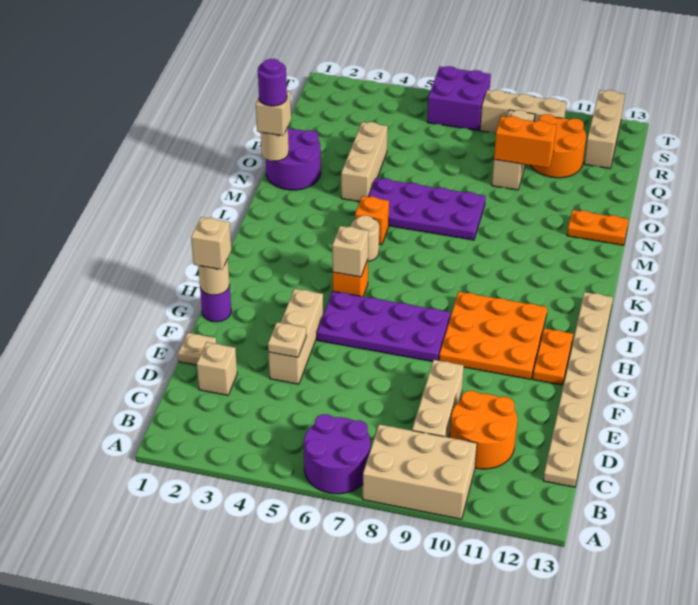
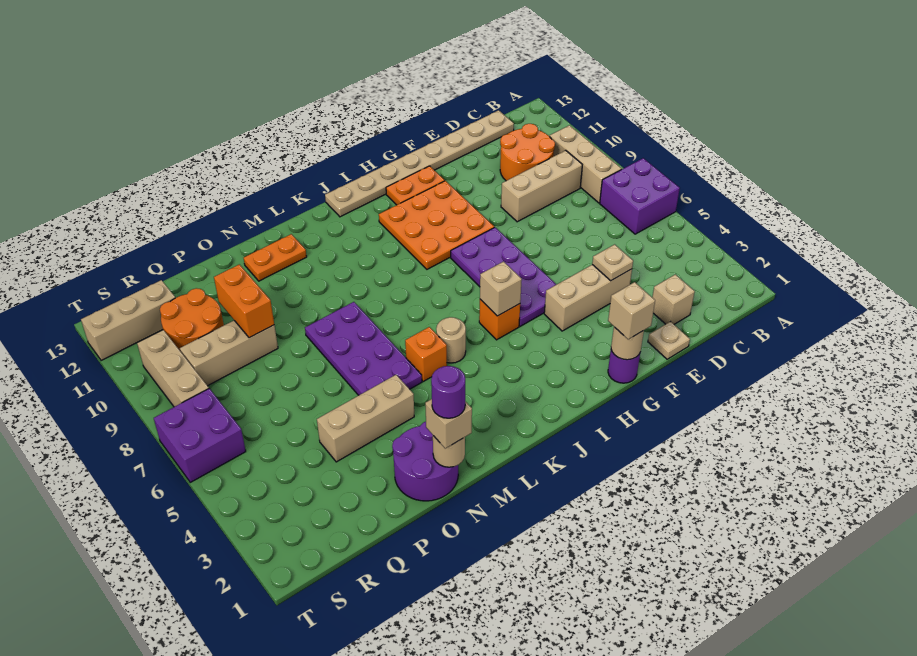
purple round brick A6:B7 level 1 -> purple brick A6:B7 level 1
tan brick A8:B10 level 1 -> tan brick B8:B10 level 1
orange plate N12:N13 level 1 -> orange plate M12:N12 level 1

